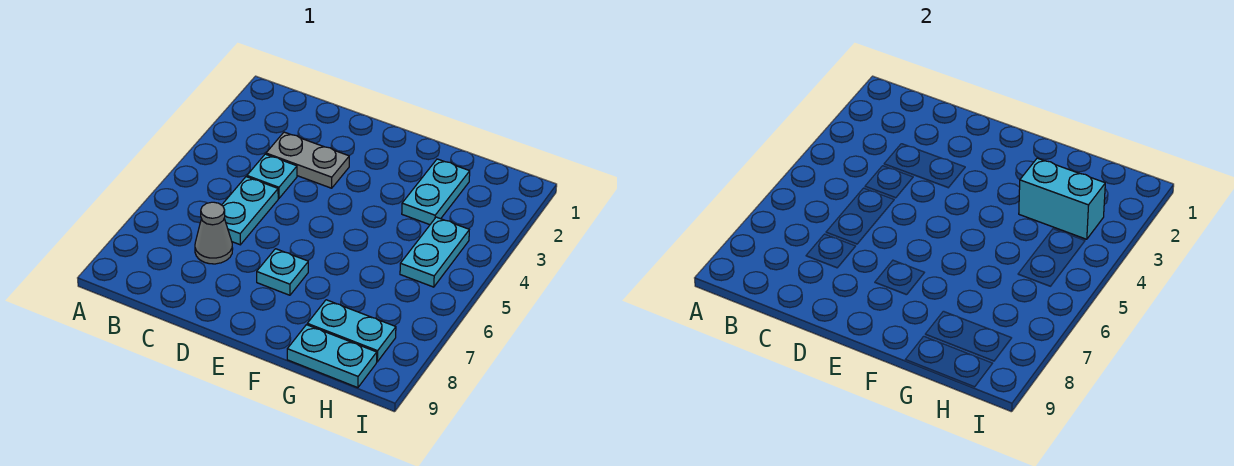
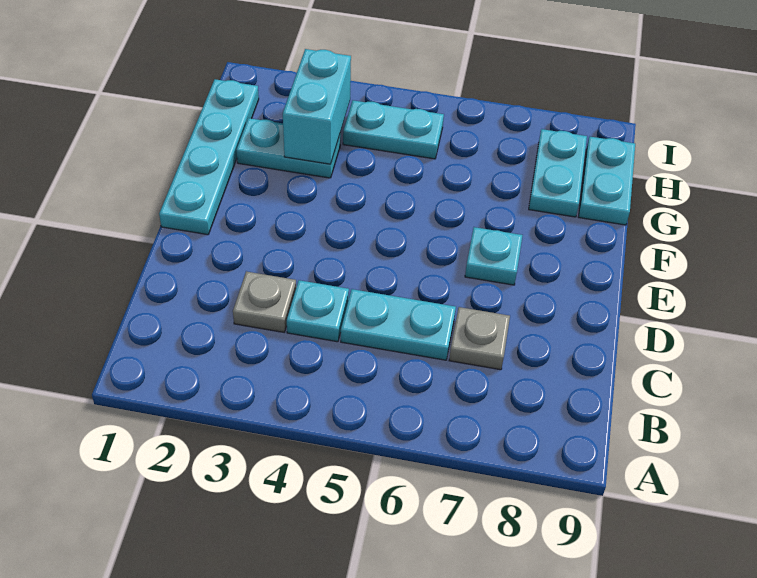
grey plate C3:D3 level 1 -> grey plate C3 level 1
grey cone C7 level 1 -> grey plate C7 level 1
none -> cyan plate E1:H1 level 1

